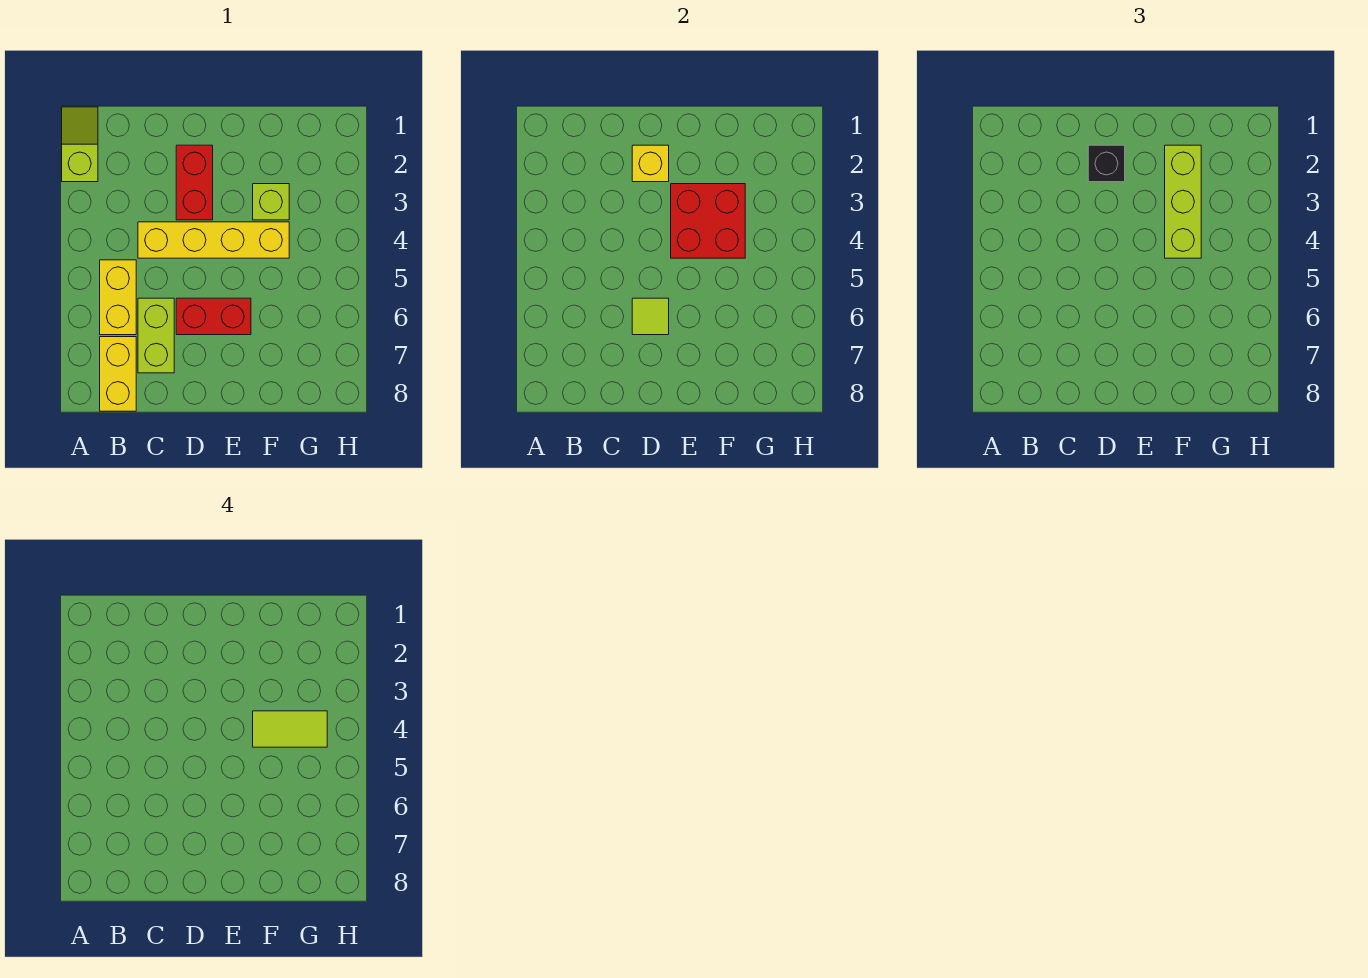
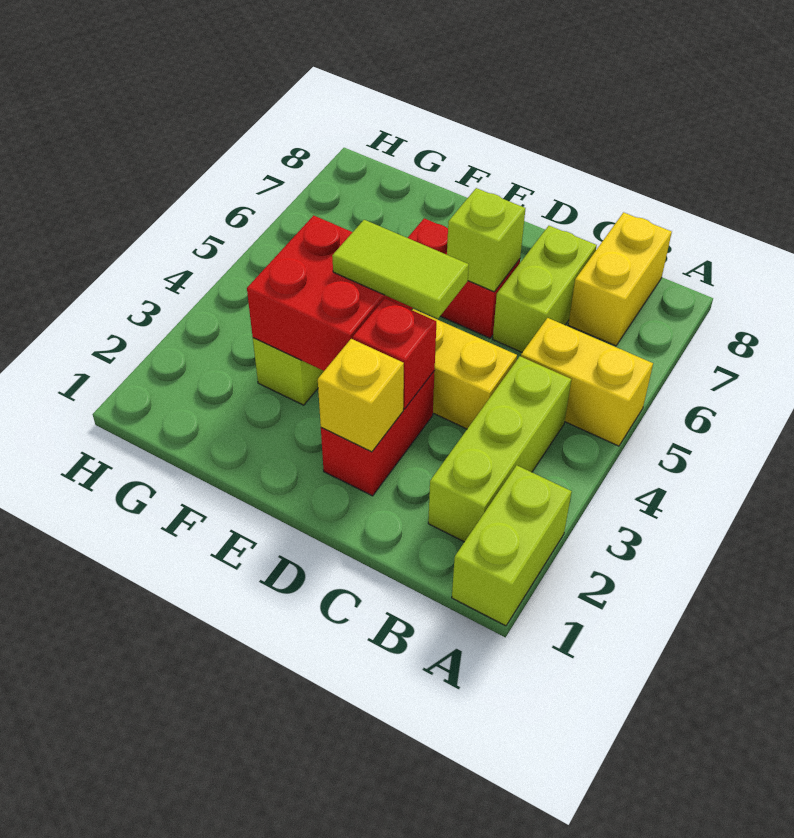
lime slope A1:A2 level 1 top 2 -> lime brick A1:A2 level 1
yellow brick B5:B6 level 1 -> yellow brick A5:B5 level 1
black brick D2 level 3 -> none
none -> red brick D3 level 2
lime tile D6 level 2 -> lime brick D6 level 2
lime brick F2:F4 level 3 -> lime brick B2:B4 level 1
lime tile F4:G4 level 4 -> lime tile D4:E4 level 3

